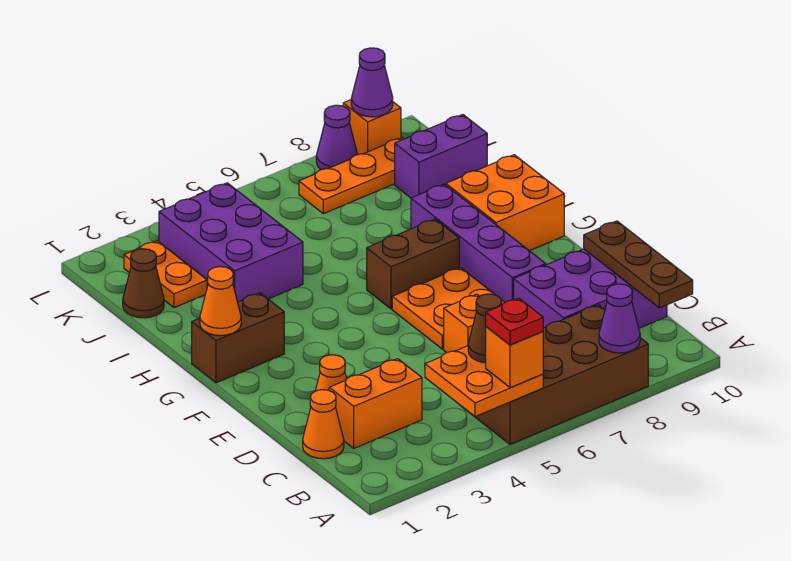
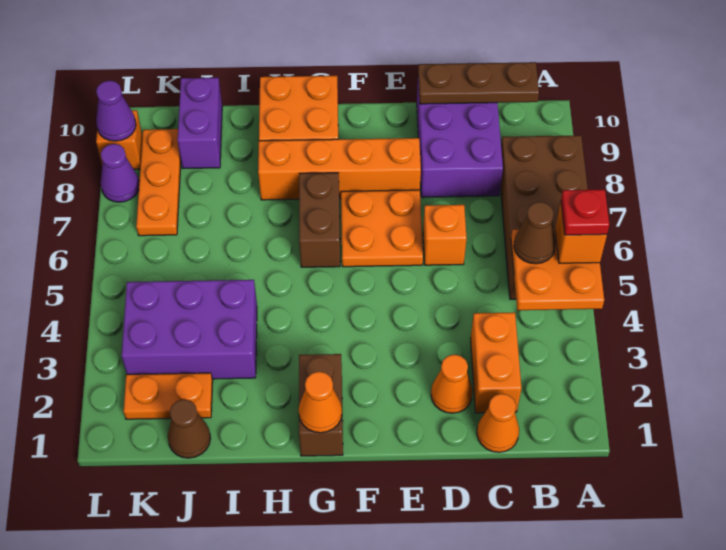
purple cone A8 level 2 -> none
purple brick E8:H8 level 1 -> orange brick E8:H8 level 1

